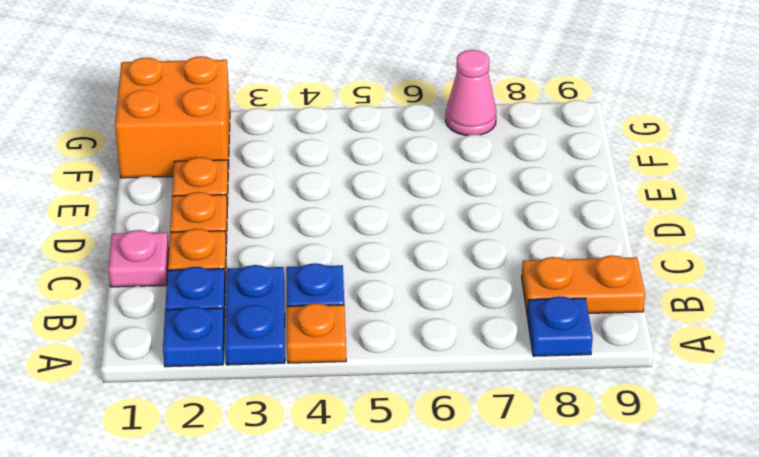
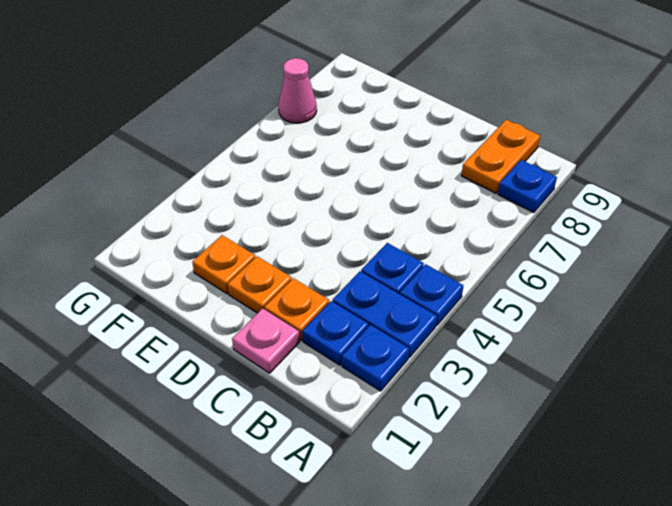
orange plate A4 level 1 -> blue plate A4 level 1
orange brick F1:G2 level 1 -> none

